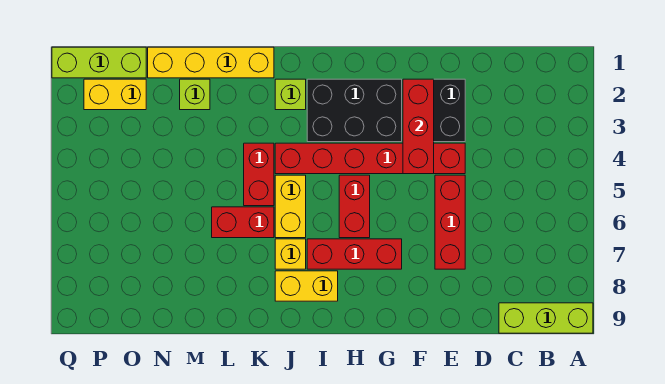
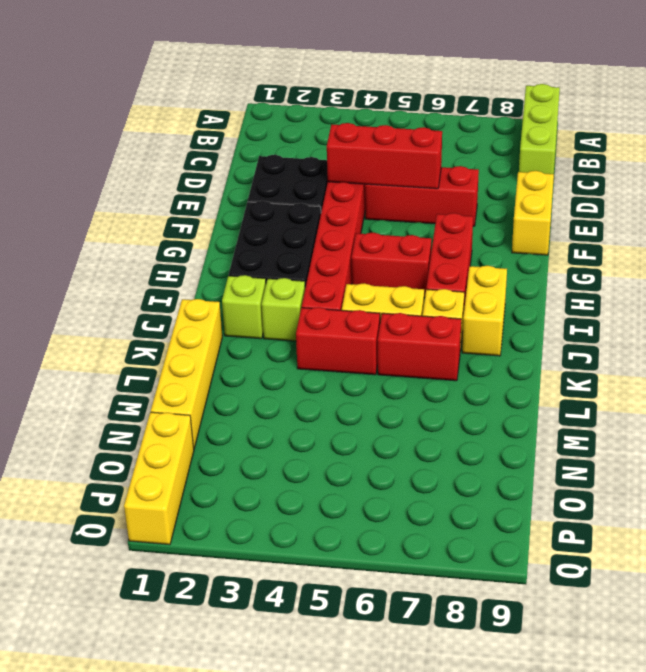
red brick F2:F4 level 2 -> red brick E4:E6 level 2
red brick K6:L6 level 1 -> red brick K6:K7 level 1
lime brick M2 level 1 -> lime brick J3 level 1
lime brick O1:Q1 level 1 -> yellow brick O1:Q1 level 1
yellow brick O2:P2 level 1 -> yellow brick E9:F9 level 1

